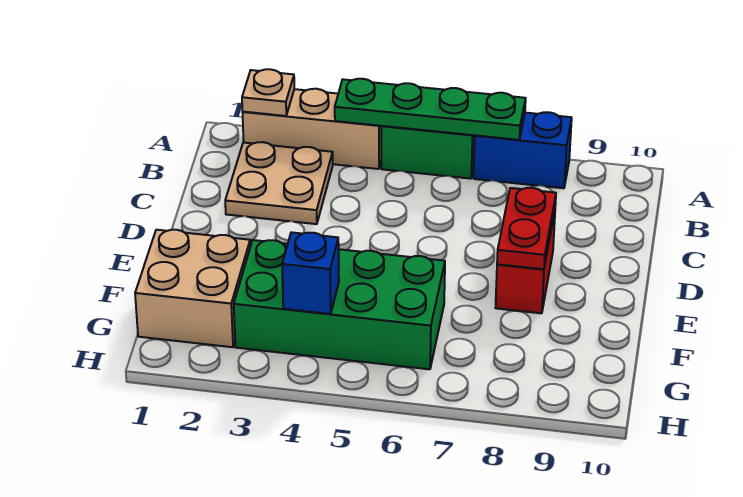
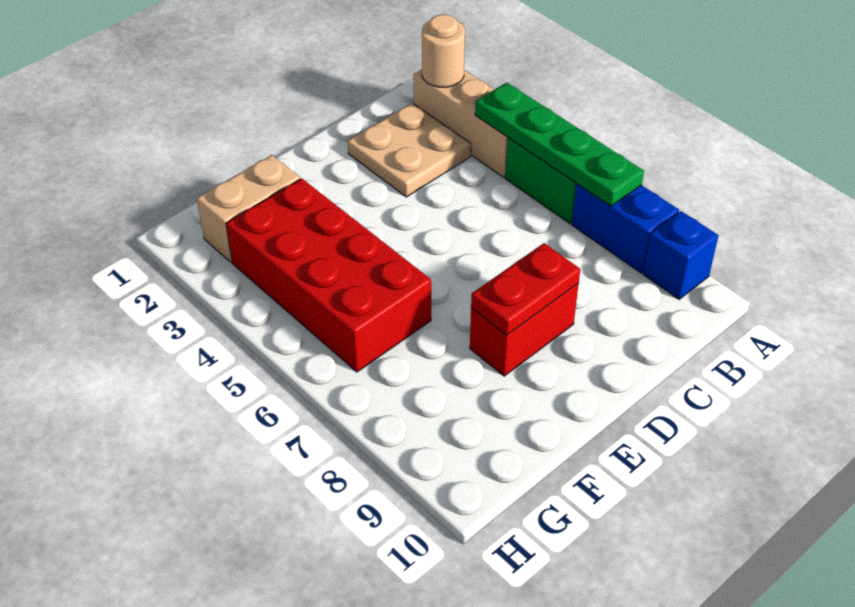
tan plate A2 level 2 -> tan round brick A2 level 2
tan brick F1:G2 level 1 -> tan brick F2:G2 level 1
green brick F3:G6 level 1 -> red brick F3:G6 level 1
blue brick G4 level 2 -> blue brick A9 level 1

